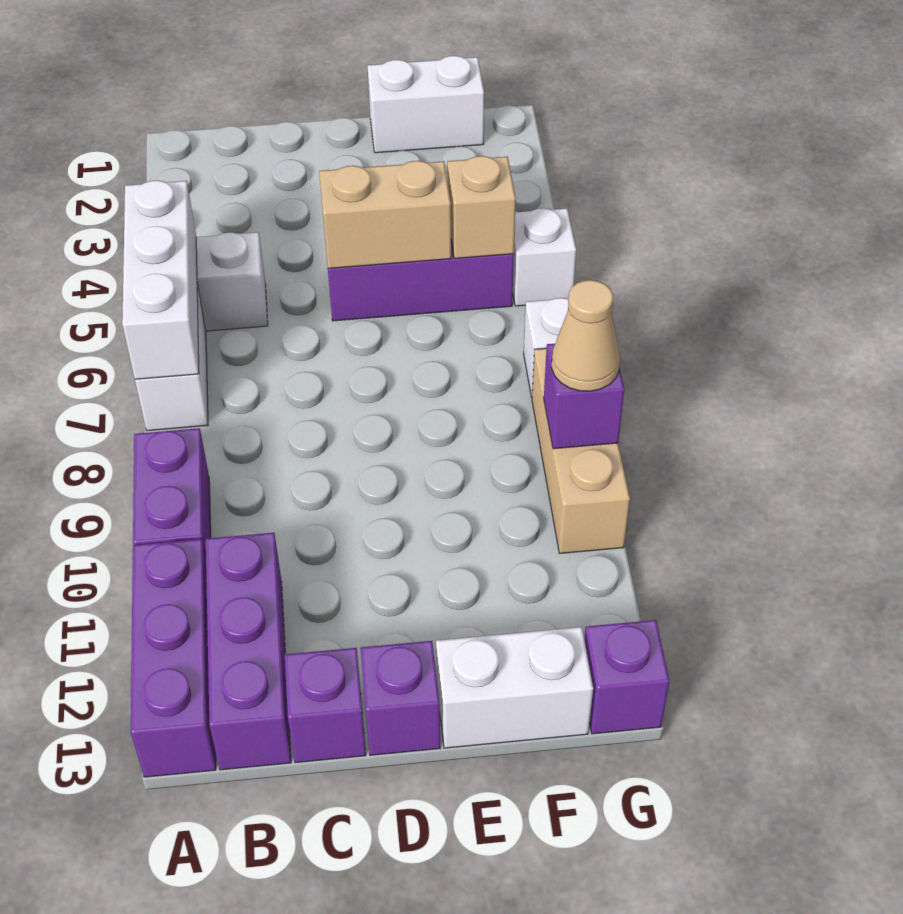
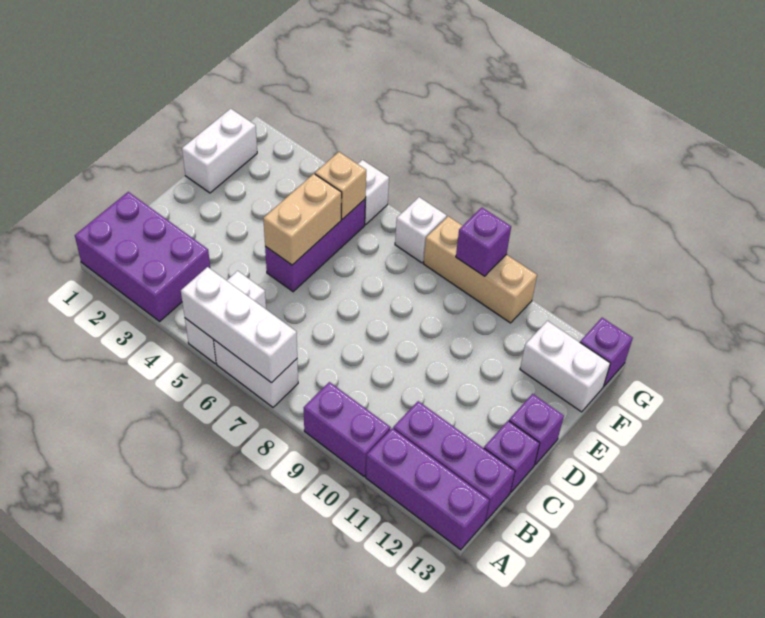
none -> purple brick A1:B3 level 1
white brick E13:F13 level 1 -> white brick F12:F13 level 1
tan cone G9 level 3 -> none

